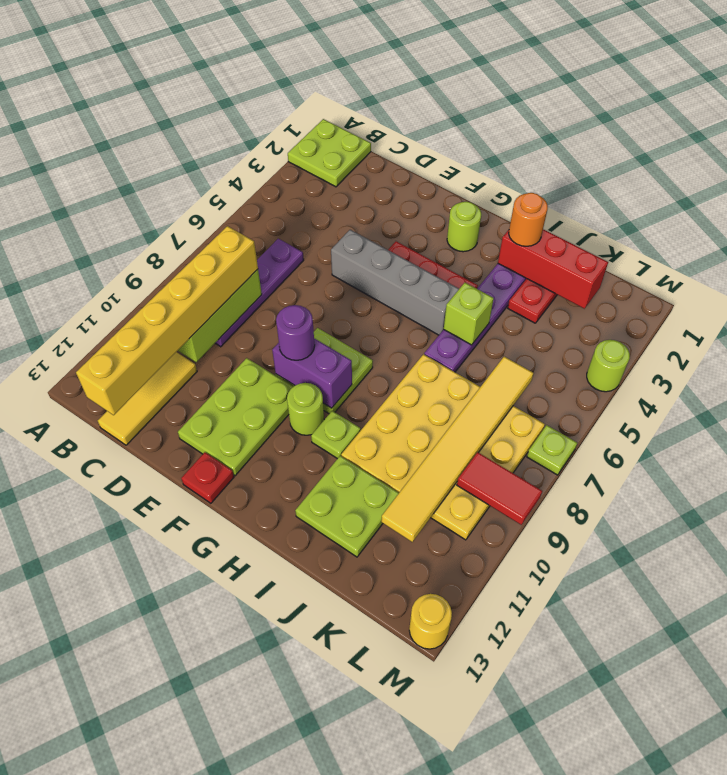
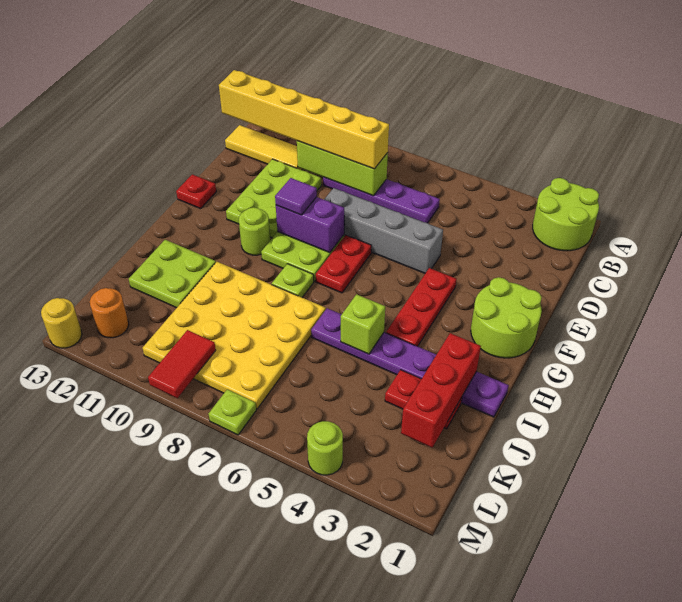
lime plate A1:B2 level 1 -> lime round brick A1:B2 level 1
grey brick E5:H5 level 1 -> grey brick E5:E8 level 1
lime plate E10:F12 level 1 -> lime plate D10:F11 level 1
none -> red plate F7:G7 level 1
purple brick F9:G9 level 2 -> purple brick F8:F9 level 2
purple round brick F9 level 3 -> purple tile F9 level 3
lime round brick G2 level 1 -> lime round brick F1:G2 level 1
lime plate H10 level 1 -> lime plate H8 level 1
orange round brick I2 level 3 -> orange round brick L12 level 1
yellow tile K6:K11 level 2 -> none

